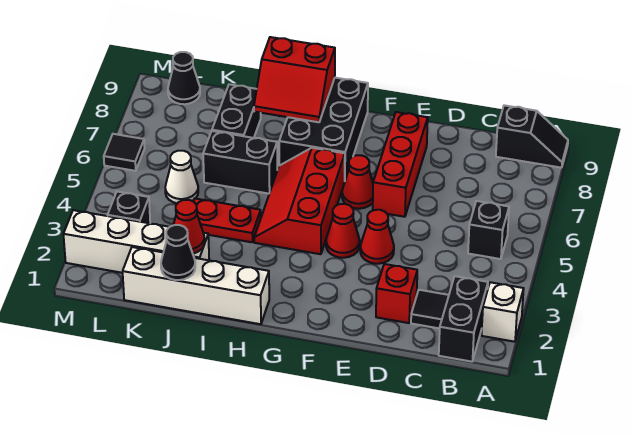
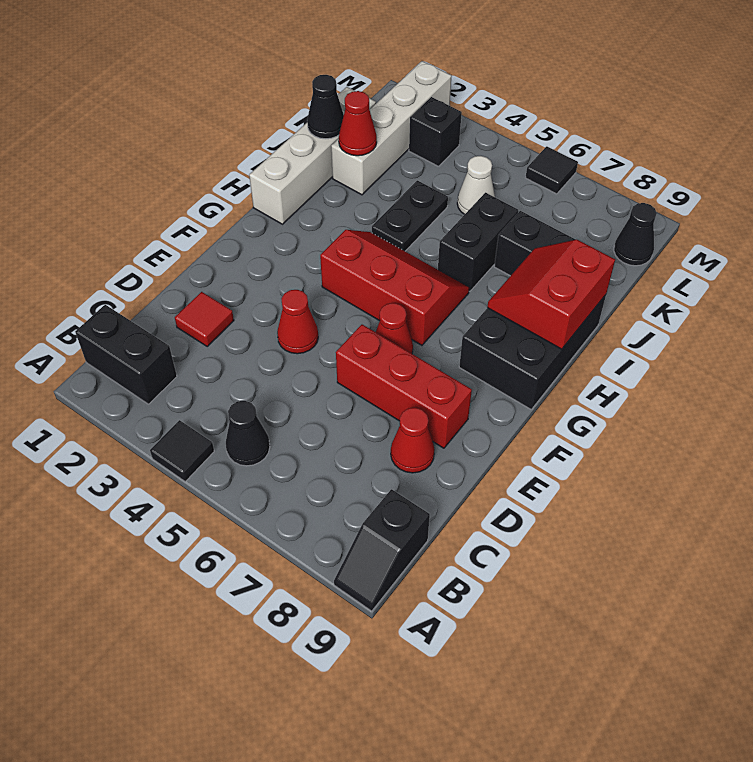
white brick A2 level 1 -> none
black brick B5 level 1 -> black cone B5 level 1
black tile C2 level 1 -> black tile A4 level 1
red brick D2 level 1 -> red tile D2 level 1
red cone F4 level 1 -> red cone D8 level 1
black brick G7:H9 level 1 -> black brick G8:I9 level 1
red plate I4:J4 level 1 -> black plate I4:J4 level 1

